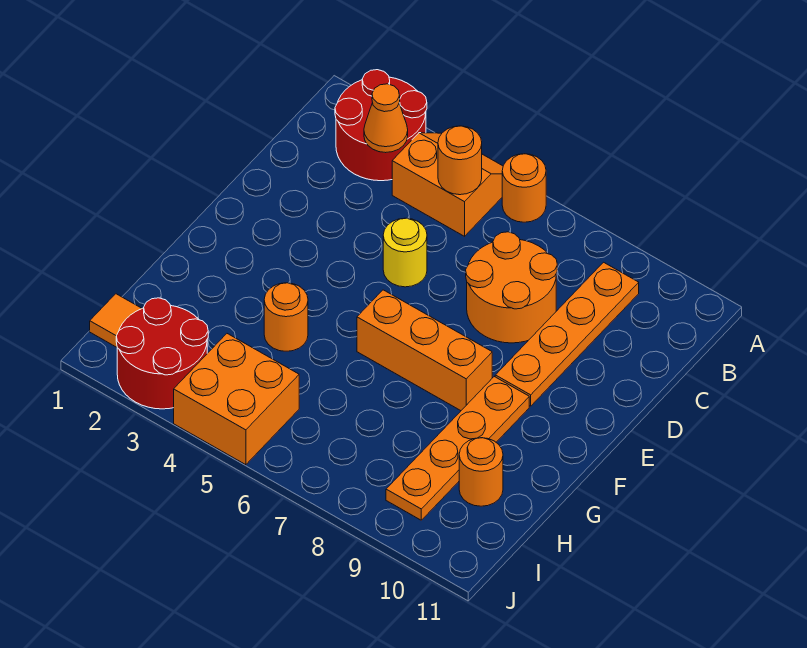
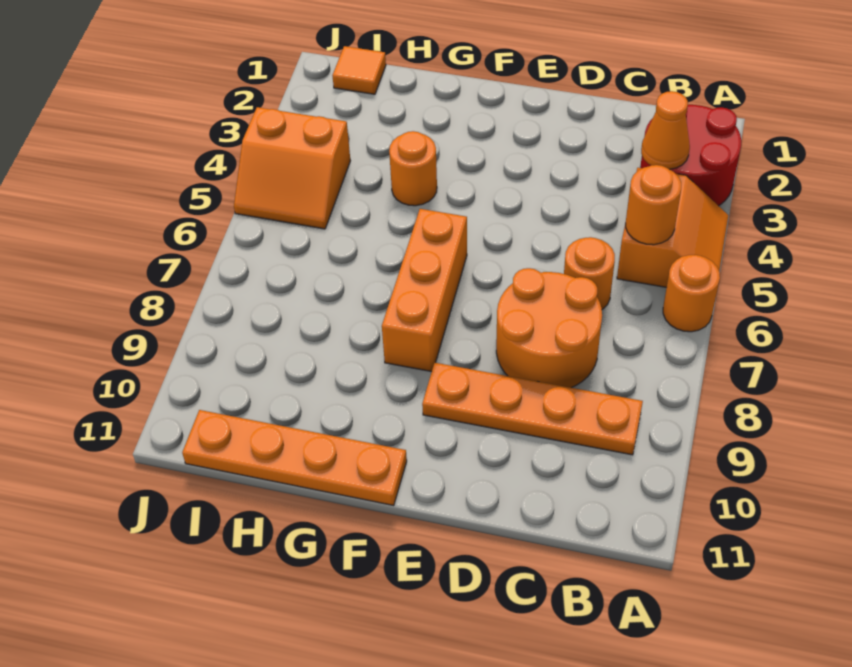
yellow round brick D5 level 1 -> none
orange plate F9:I9 level 1 -> orange plate F11:I11 level 1
orange round brick H10 level 1 -> orange round brick C6 level 1
red round brick I2:J3 level 1 -> none
orange brick I4:J5 level 1 -> orange slope I4:J5 level 1 top 4

